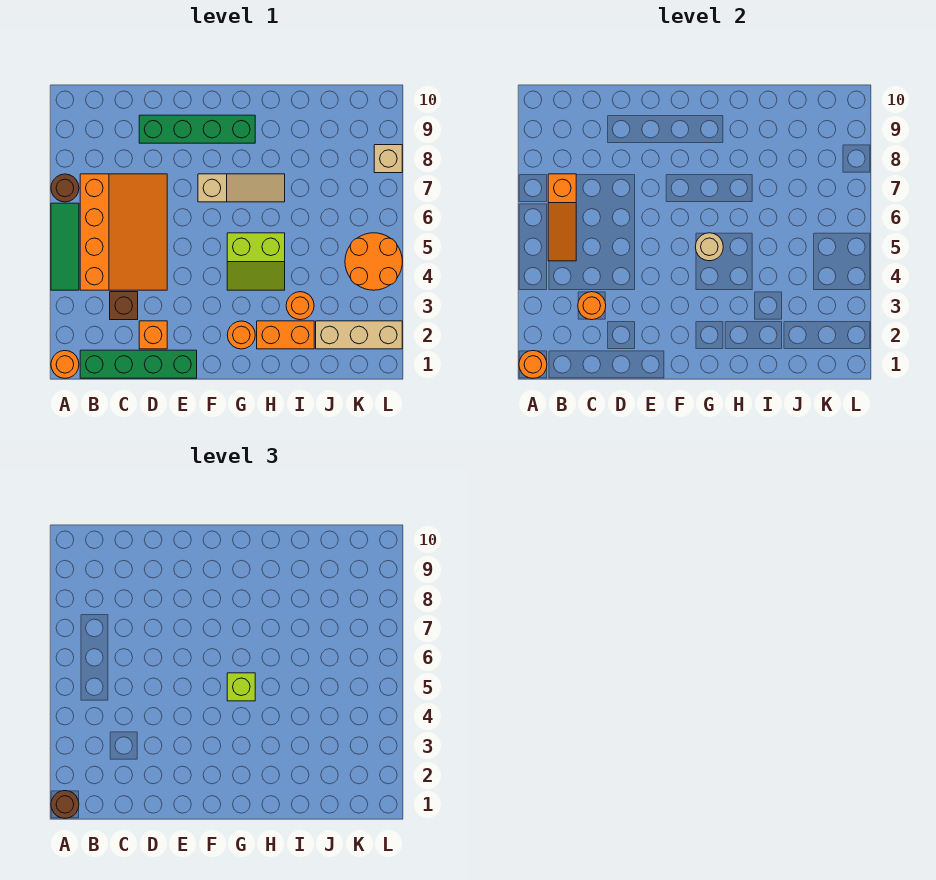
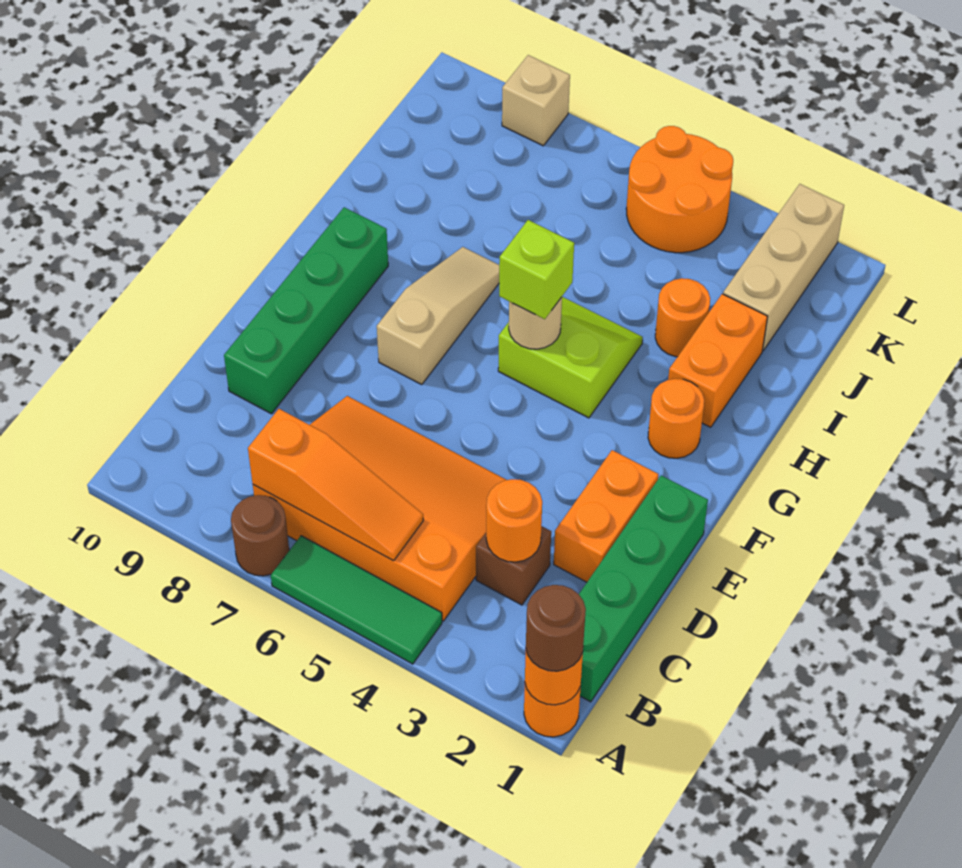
orange brick D2 level 1 -> orange brick D2:E2 level 1
lime slope G4:H5 level 1 top 5 -> lime slope G4:H5 level 1 top G

